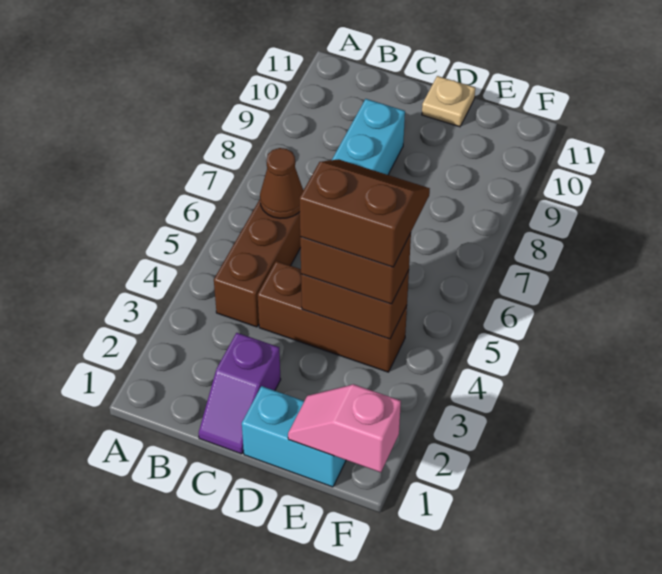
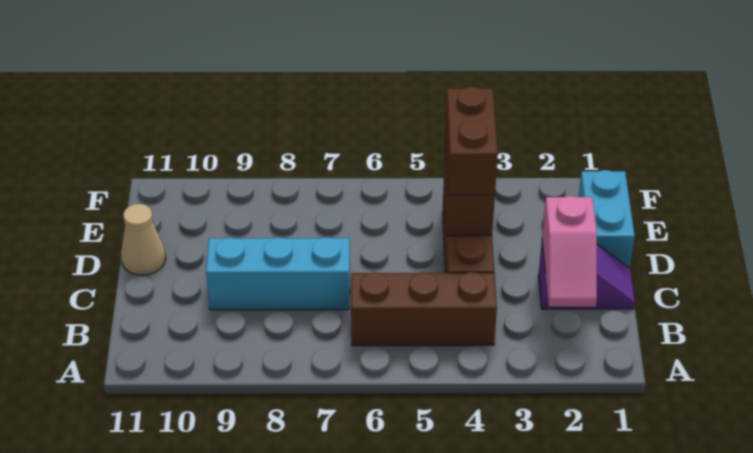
brown cone B6 level 2 -> none
brown slope D4:E5 level 4 top 4 -> none
tan plate D11 level 1 -> tan cone D11 level 1
pink slope E1:F1 level 2 top F -> pink slope B2:C2 level 2 top C

